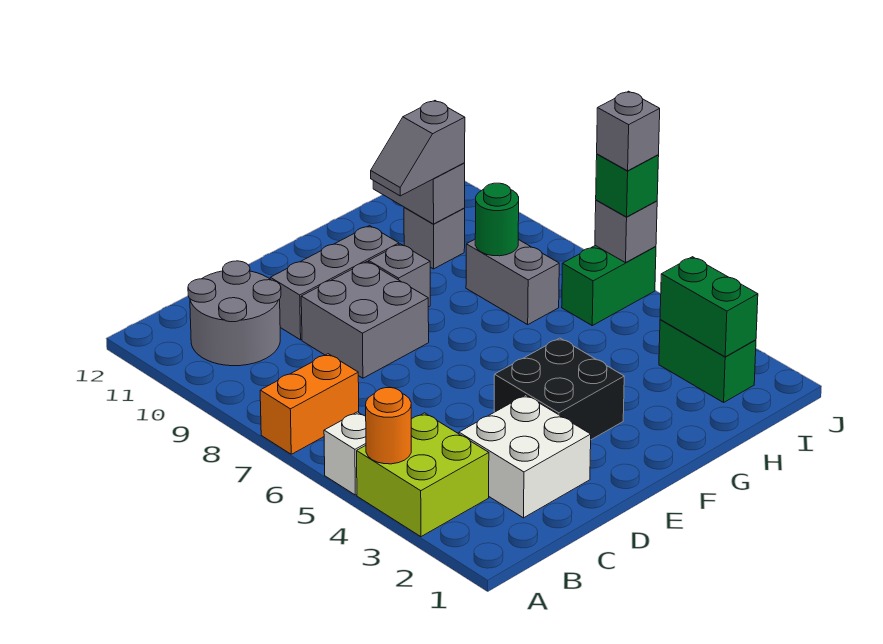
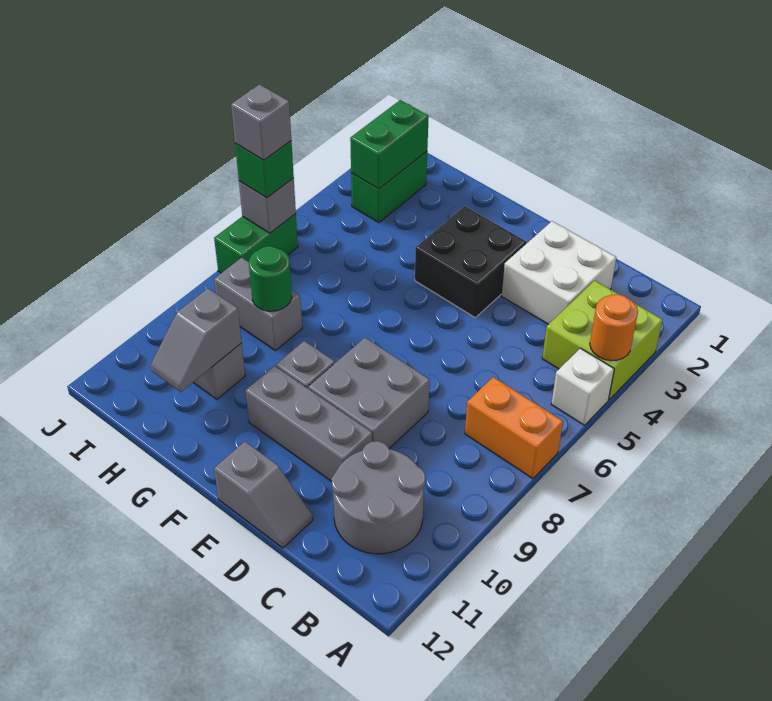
grey slope G10:H10 level 3 top H -> grey slope D12:E12 level 1 top E
grey brick H7:H8 level 1 -> grey brick H8:I8 level 1
green brick I6:J6 level 1 -> green brick J6:J7 level 1

